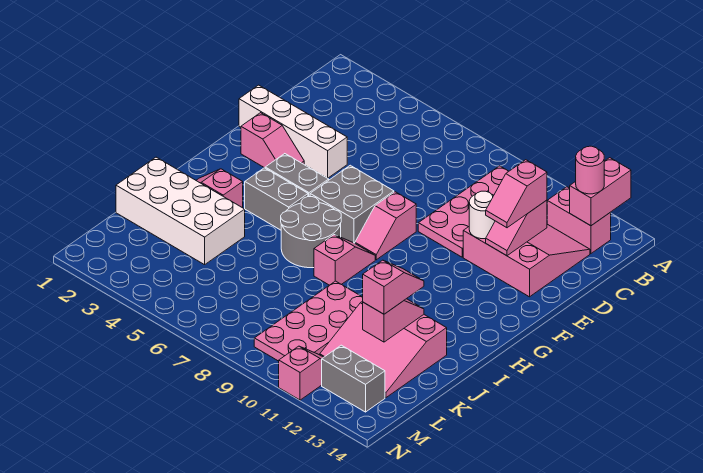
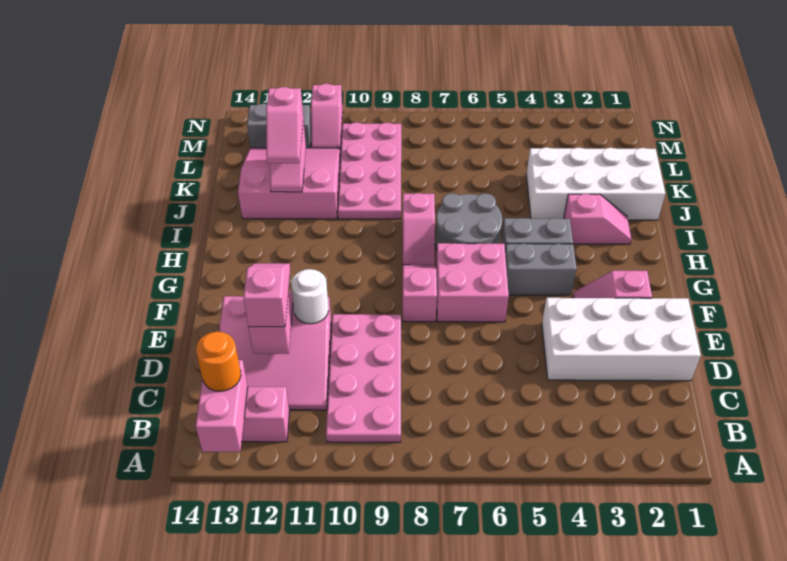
pink round brick B13 level 3 -> orange round brick B13 level 3
white brick E1:E4 level 1 -> white brick D1:E4 level 1
grey brick F6:G7 level 1 -> pink brick F6:G7 level 1

